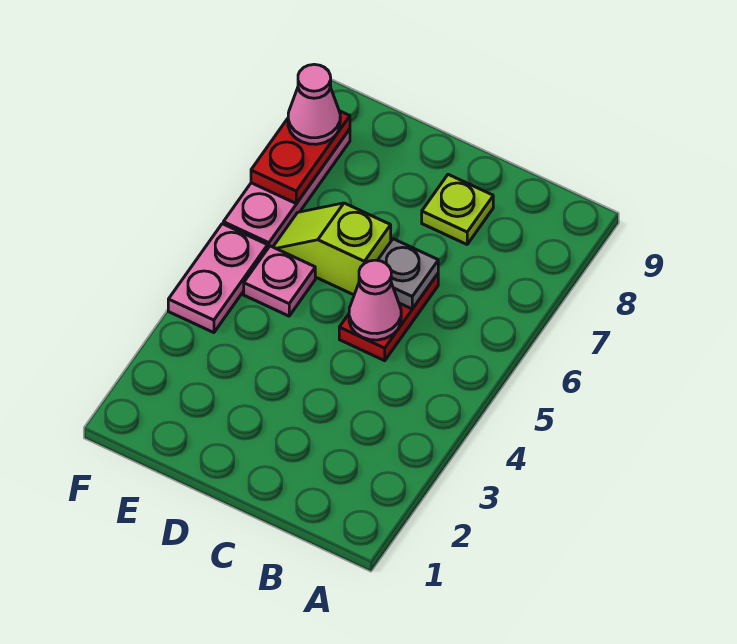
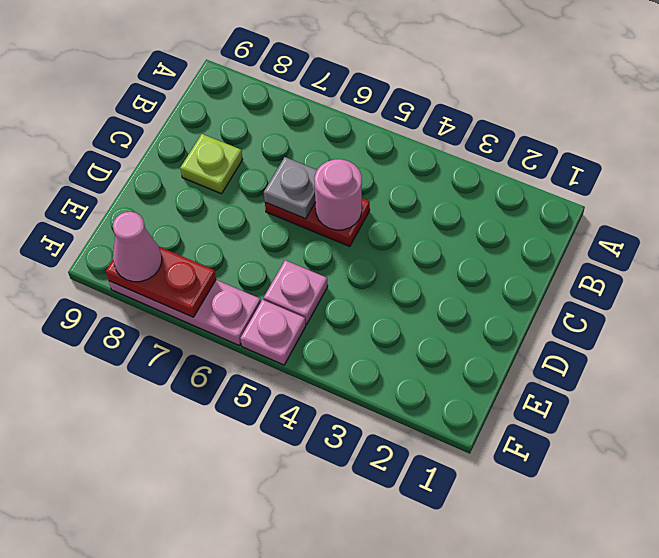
pink cone C5 level 2 -> pink round brick C5 level 2
lime slope D6:E6 level 1 top D -> none
pink plate F4:F5 level 1 -> pink plate F5 level 1

